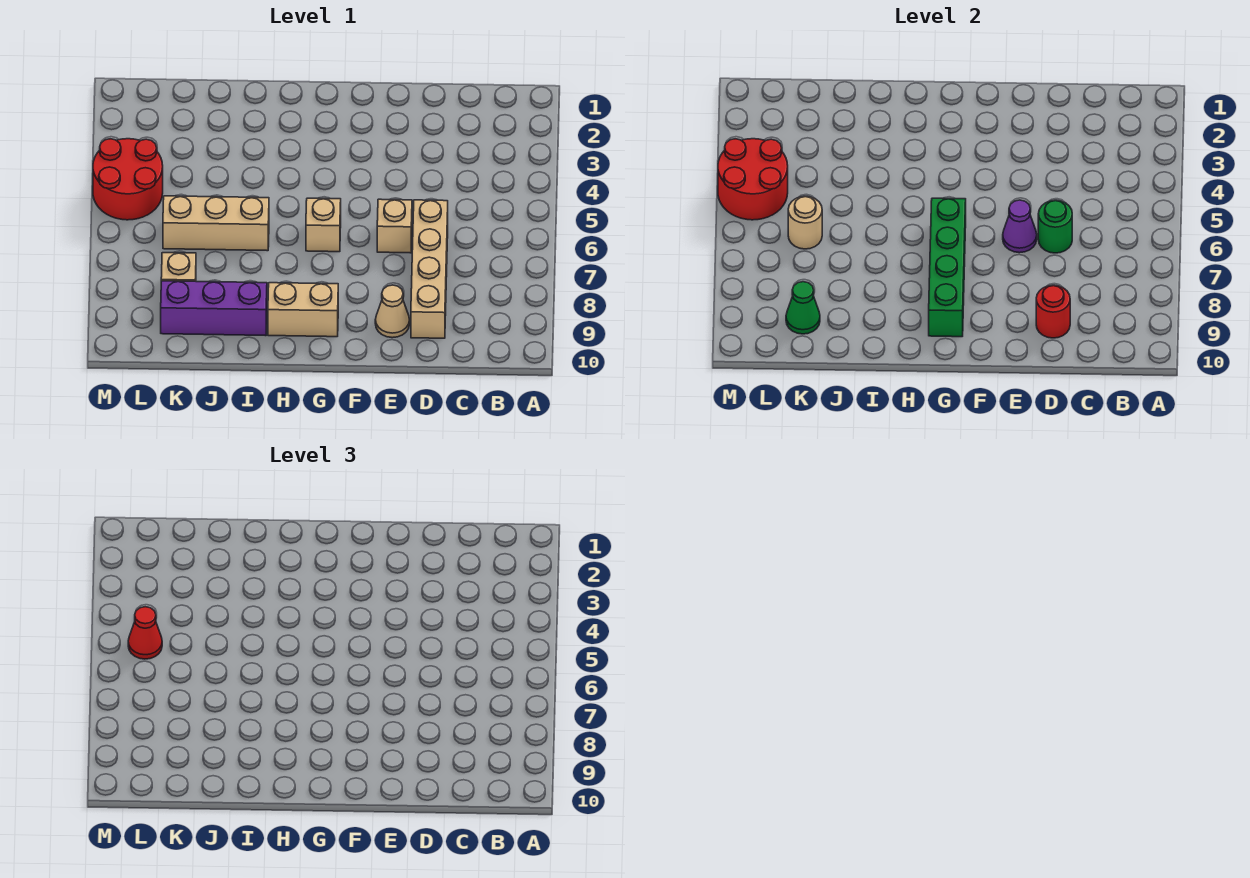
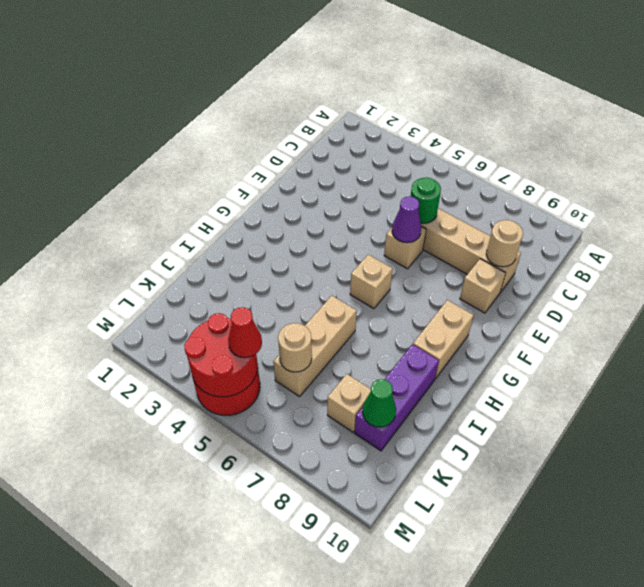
red round brick D9 level 2 -> tan round brick D9 level 2
tan cone E9 level 1 -> tan brick E9 level 1
green brick G6:G9 level 2 -> none

